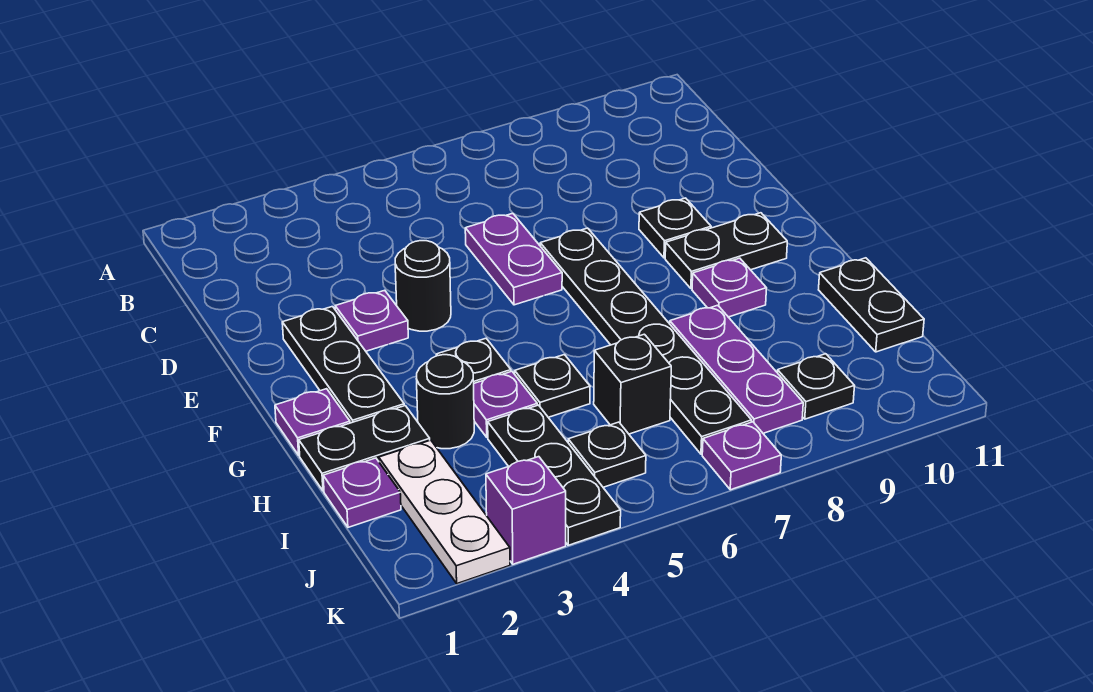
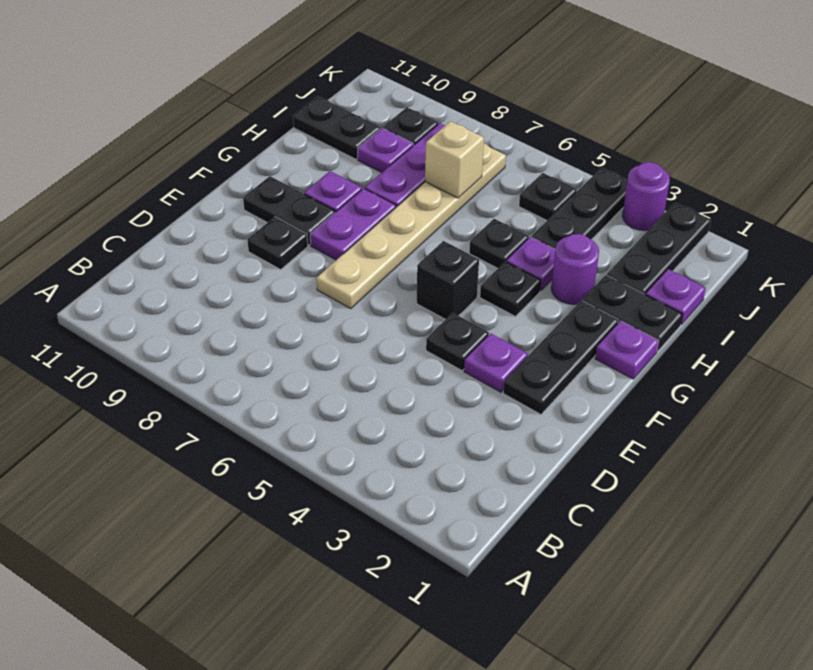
purple plate D6:E6 level 1 -> purple plate F8:G8 level 1
black round brick E4 level 1 -> black plate E4 level 1
black plate E7:J7 level 1 -> tan plate E7:J7 level 1
black round brick H3 level 1 -> purple round brick H3 level 1
black plate H11:I11 level 1 -> black plate I10:I11 level 1
white plate I2:K2 level 1 -> black plate I2:K2 level 1
black brick I6 level 1 -> black brick F5 level 1
none -> tan brick I7 level 2
purple brick K3 level 1 -> purple round brick K3 level 1
purple plate K7 level 1 -> purple plate I9 level 1

